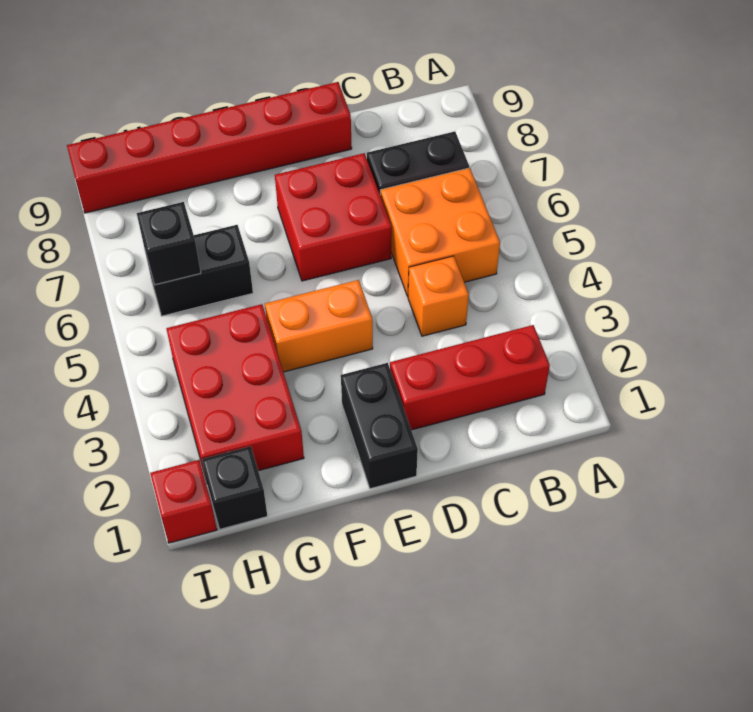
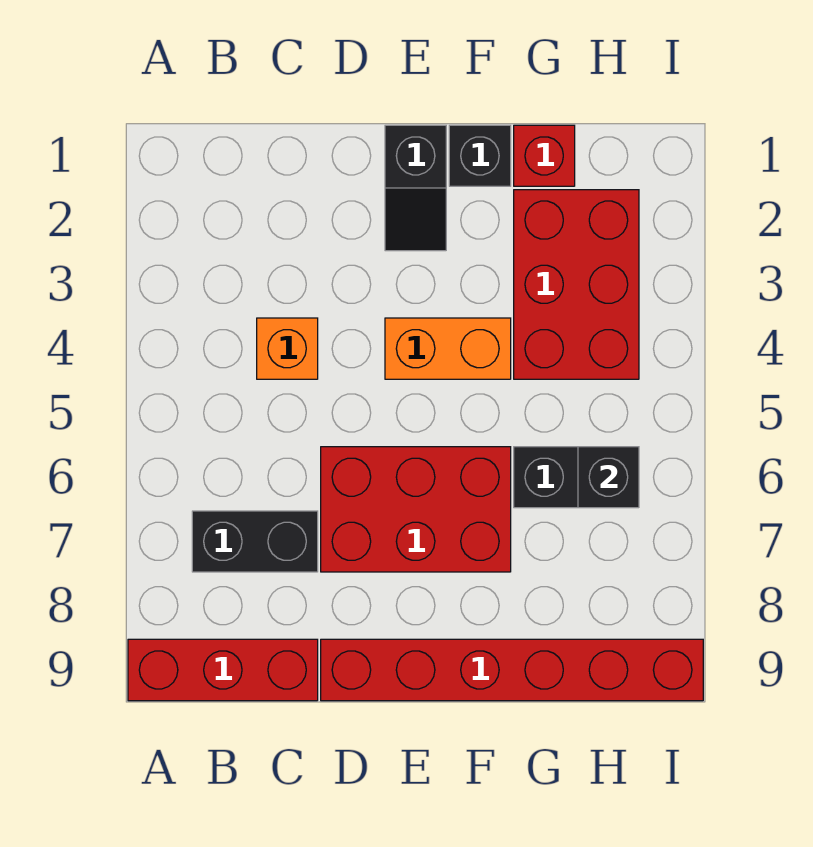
red brick B2:D2 level 1 -> red brick A9:C9 level 1
orange brick B5:C6 level 1 -> none
red brick D6:E7 level 1 -> red brick D6:F7 level 1
black brick E1:E2 level 1 -> black slope E1:E2 level 1 top 1
black brick H1 level 1 -> black brick F1 level 1
red brick I1 level 1 -> red brick G1 level 1

